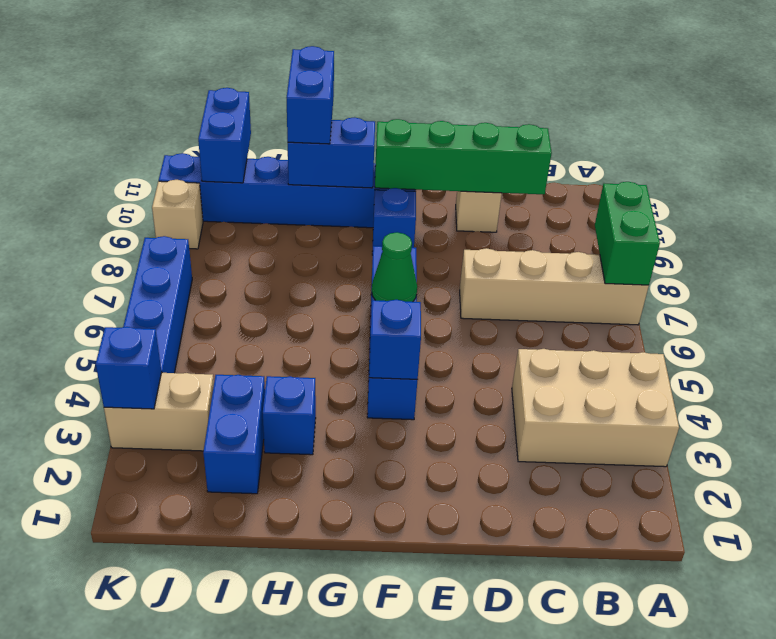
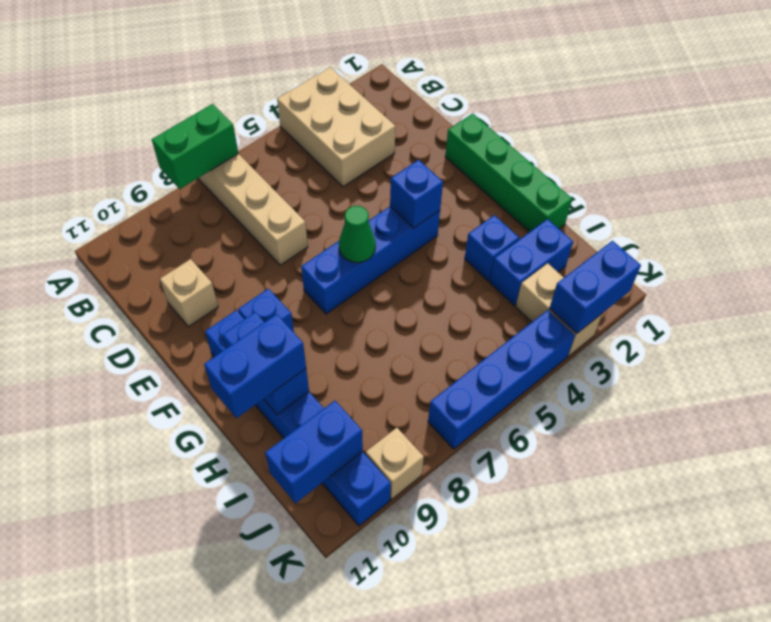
green brick C10:F10 level 2 -> green brick E1:H1 level 1
blue brick K3 level 2 -> blue brick K2:K3 level 2

